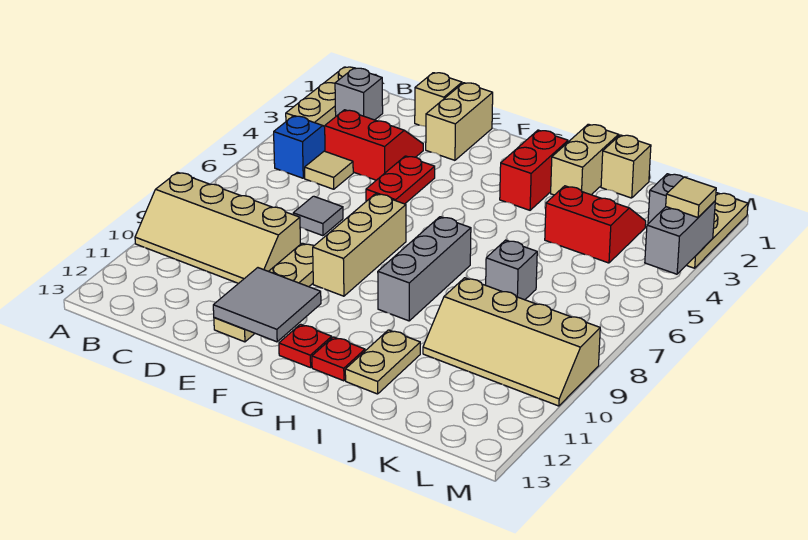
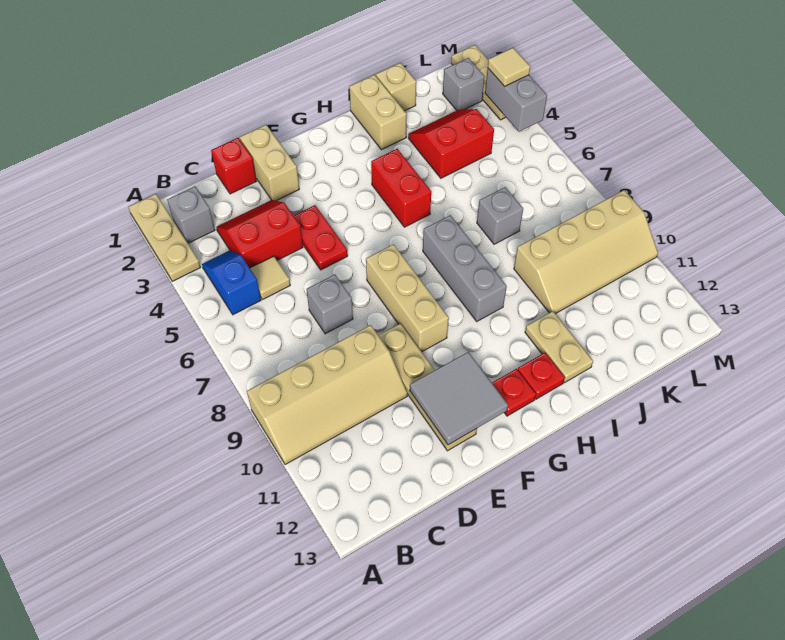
tan brick D1 level 1 -> red brick D1 level 1
grey tile D7 level 1 -> grey brick D7 level 1
red brick H2:H3 level 1 -> red brick H4:H5 level 1

